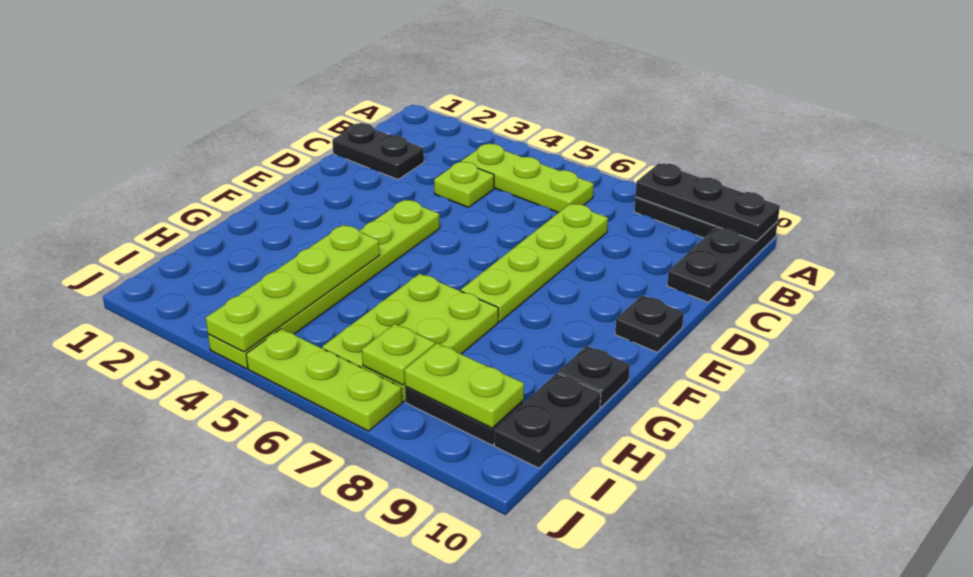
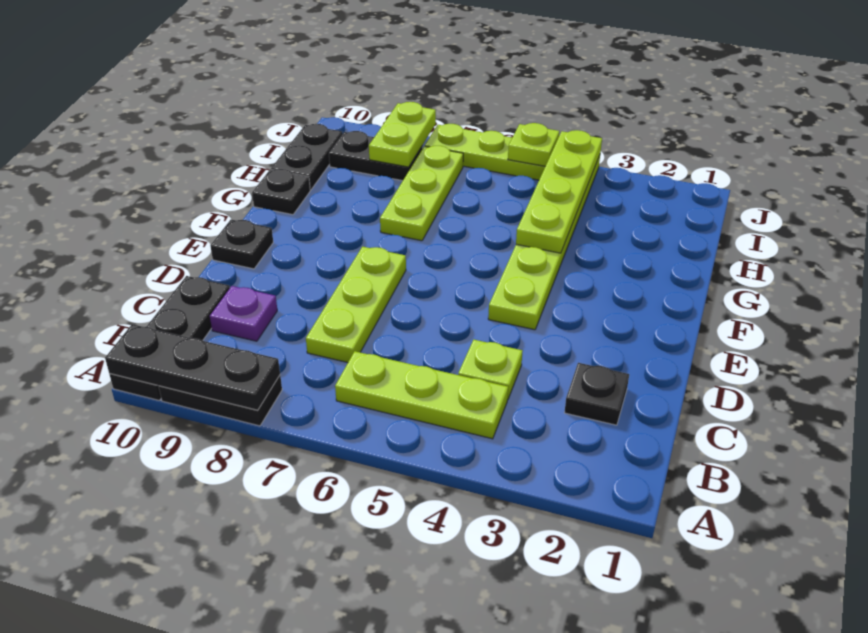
black plate C1:C2 level 1 -> black plate C2 level 1
lime plate C7:F7 level 1 -> lime plate C7:E7 level 1
none -> purple plate C9 level 1
lime plate G6:I7 level 1 -> lime plate G7:I7 level 1
lime plate I7 level 2 -> lime plate J5 level 2
lime plate I8:I9 level 2 -> lime plate I8:J8 level 2

